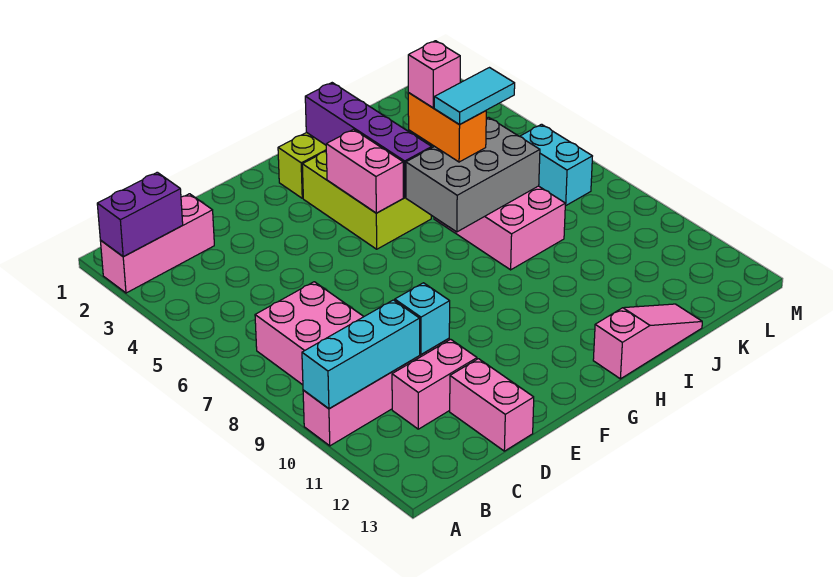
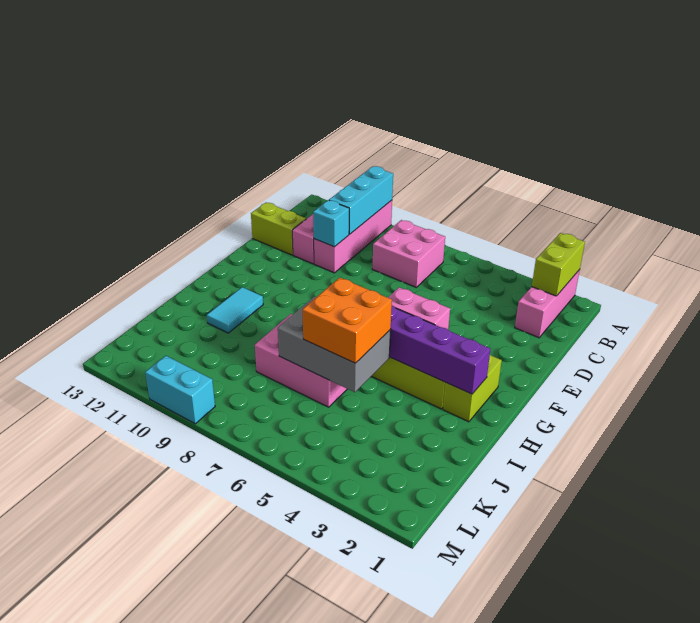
purple brick A2:B2 level 2 -> lime brick A2:B2 level 2
pink brick D12:D13 level 1 -> lime brick D12:D13 level 1
grey brick H6:J7 level 2 -> grey brick I5:J7 level 2
pink slope H13:J13 level 1 top H -> none
orange brick I5:I6 level 3 -> orange brick I5:J6 level 3
pink brick I5 level 4 -> none
cyan tile I6:J6 level 4 -> cyan tile H11:I11 level 1
cyan brick L6:L7 level 1 -> cyan brick M9:M10 level 1

